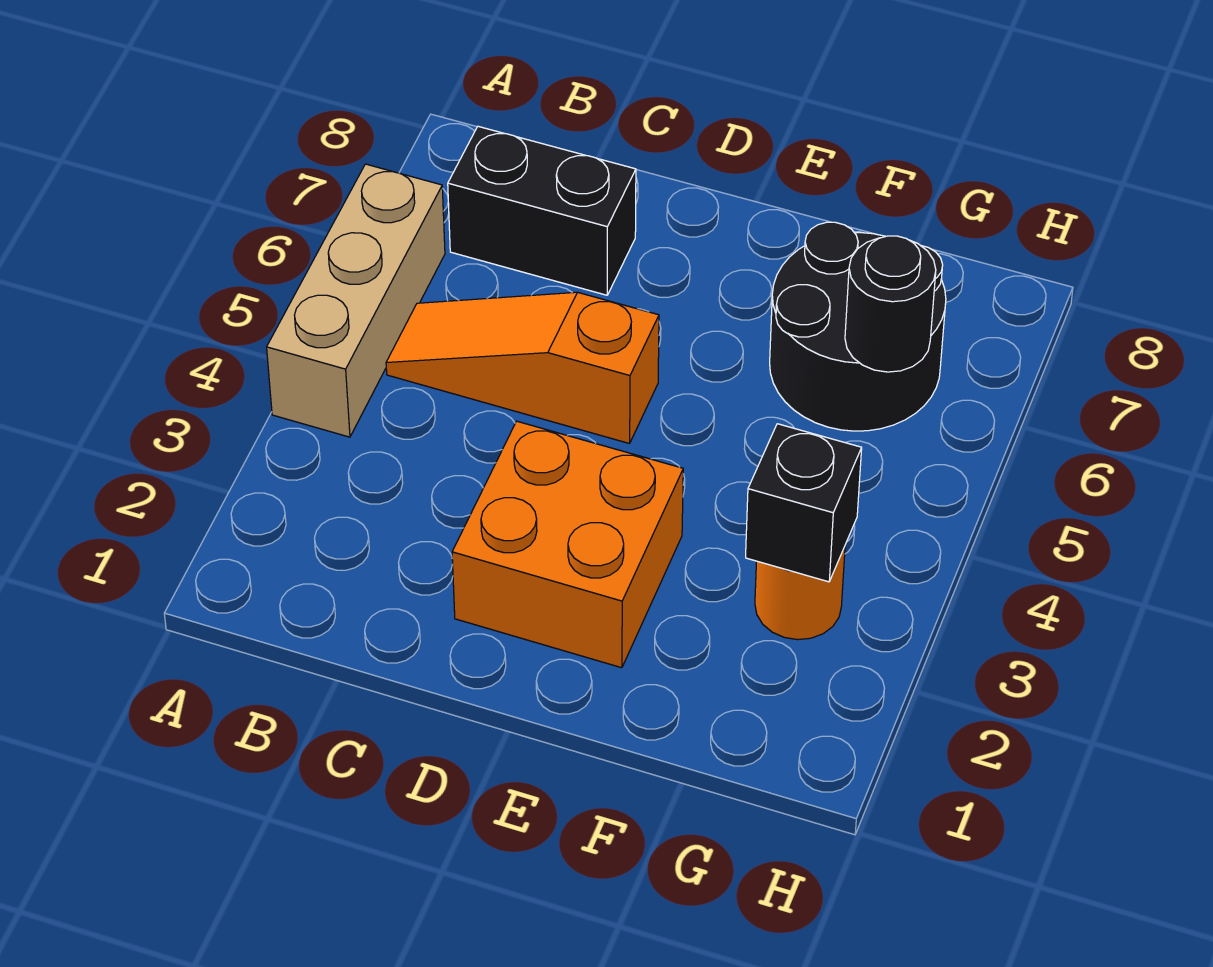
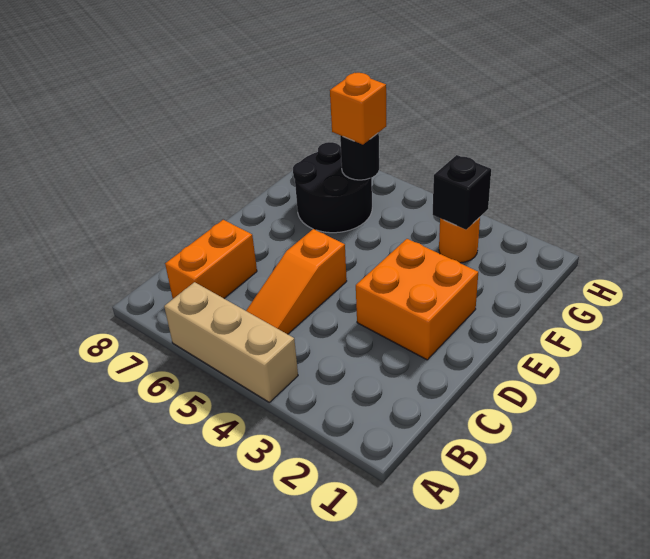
black brick B7:C7 level 1 -> orange brick B7:C7 level 1
none -> orange brick G6 level 3

